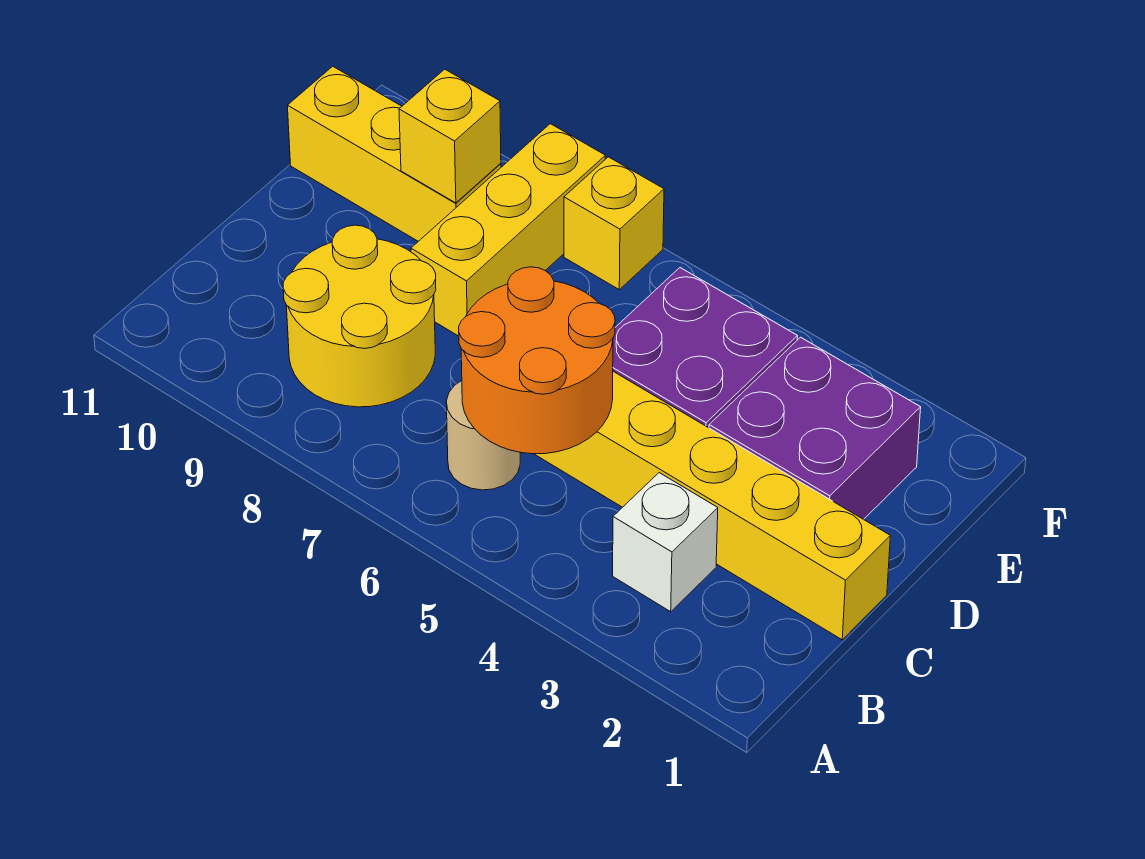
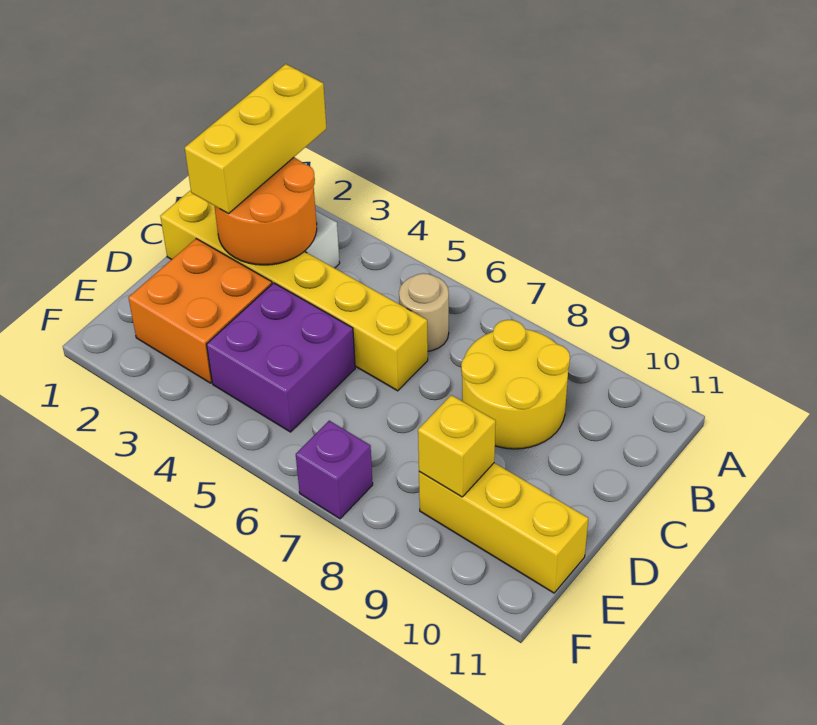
orange round brick B5:C6 level 2 -> orange round brick B2:C3 level 2
purple brick D2:E3 level 1 -> orange brick D2:E3 level 1
yellow brick D8:F8 level 1 -> yellow brick A2:C2 level 3
yellow brick F7 level 1 -> purple brick F7 level 1

